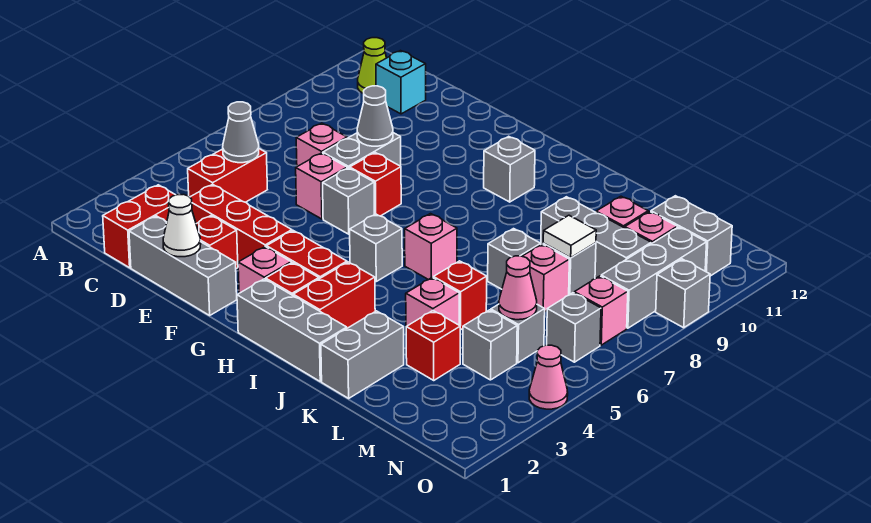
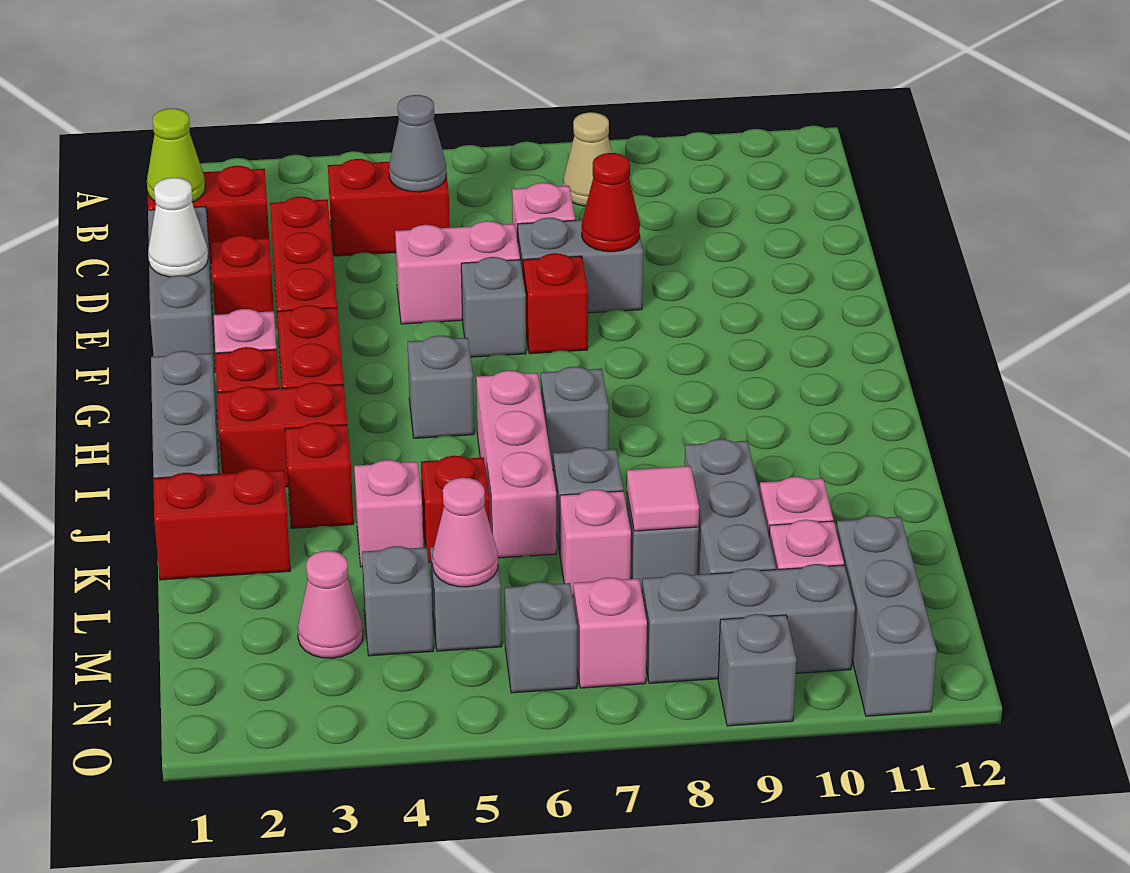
none -> tan cone B8 level 1
lime cone B11 level 1 -> lime cone C1 level 2
cyan brick C11 level 1 -> none
pink brick E6 level 1 -> pink brick E5:E6 level 1
grey cone E8 level 2 -> red cone E8 level 2
grey brick H10 level 1 -> grey brick I7 level 1
pink brick I6 level 1 -> pink brick I6:K6 level 1
grey brick K1:K2 level 1 -> red brick K1:K2 level 1
red brick L3 level 1 -> red brick J3 level 1
white tile L8 level 2 -> pink tile L8 level 2
grey brick M11:N11 level 1 -> grey brick M11:O11 level 1
pink cone O4 level 1 -> pink cone M3 level 1

